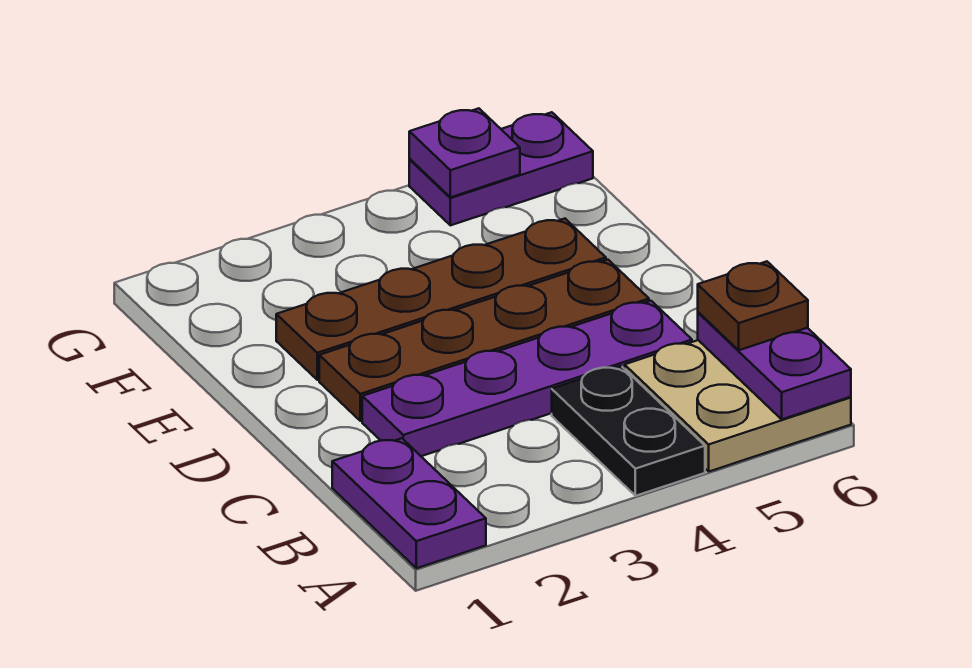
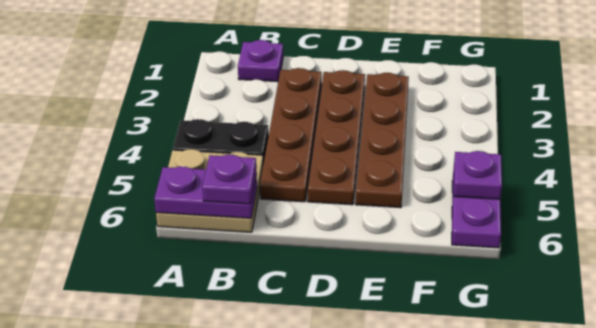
purple plate A1:B1 level 1 -> purple plate B1 level 1
brown plate B6 level 3 -> purple plate B6 level 3
purple plate C2:C5 level 1 -> brown plate C2:C5 level 1

